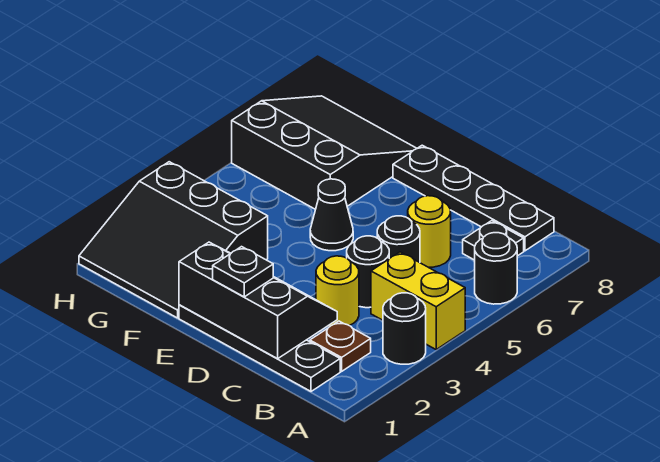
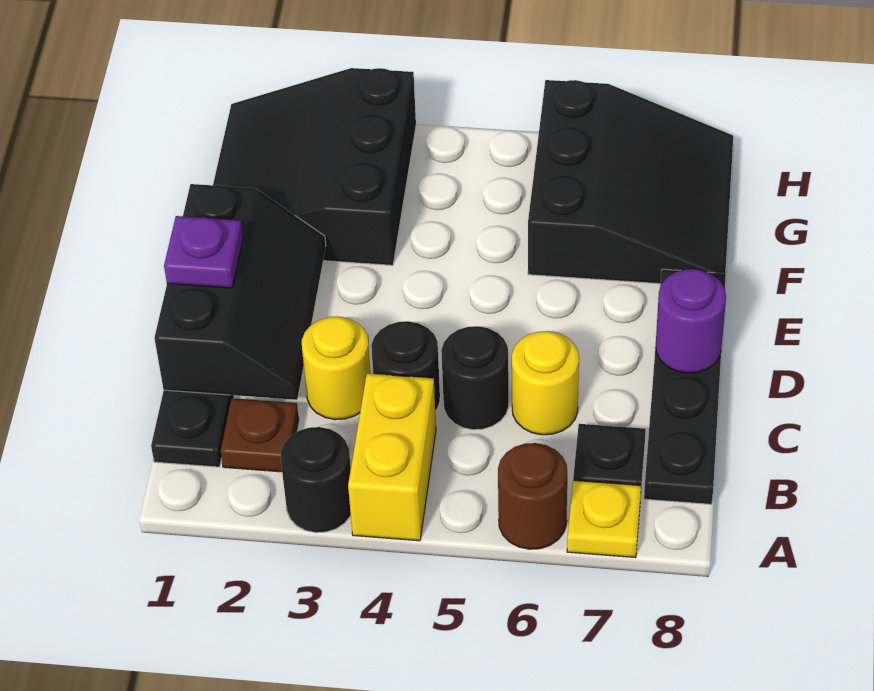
black round brick A6 level 1 -> brown round brick A6 level 1
none -> yellow plate A7 level 1
black plate D1 level 3 -> purple plate D1 level 3
none -> purple round brick D8 level 2
black cone E5 level 1 -> none

